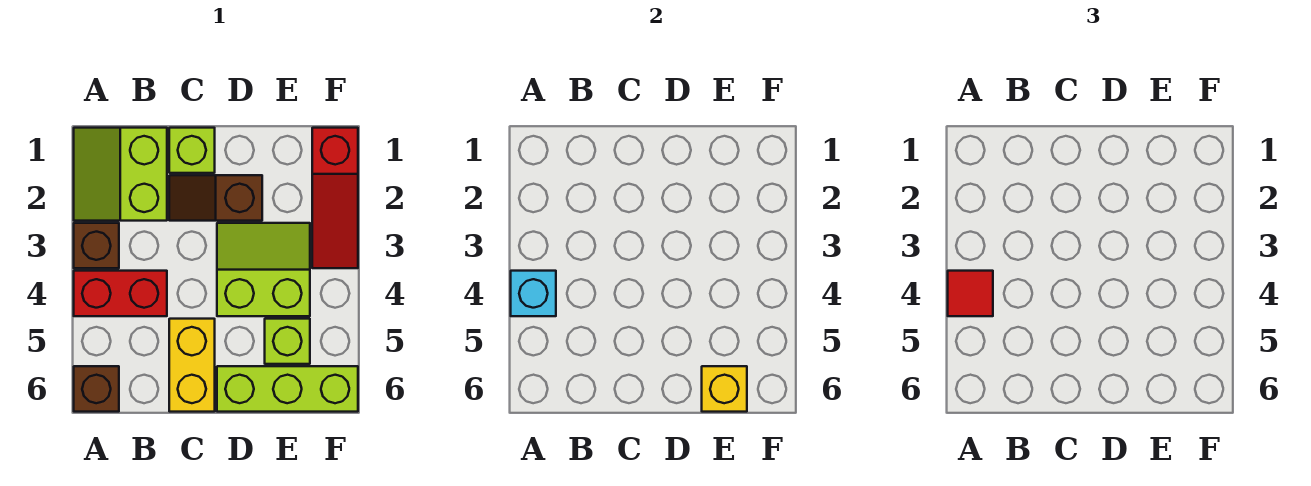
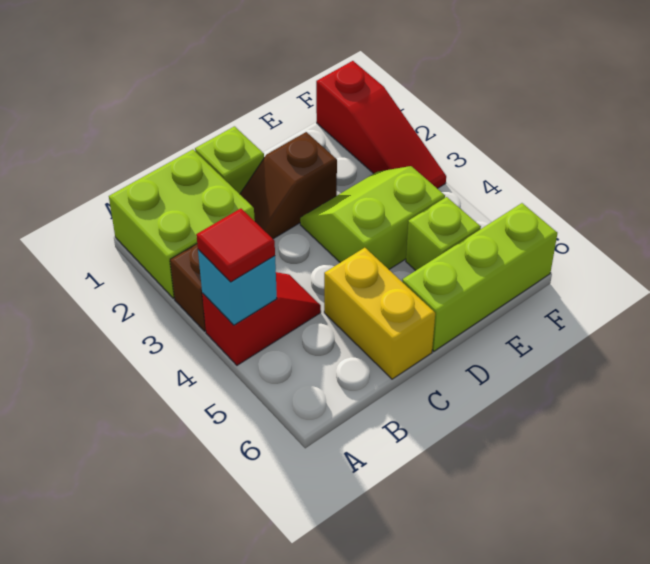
lime slope A1:B2 level 1 top B -> lime brick A1:B2 level 1
red brick A4:B4 level 1 -> red slope A4:B4 level 1 top A
brown brick A6 level 1 -> none
yellow brick E6 level 2 -> none

